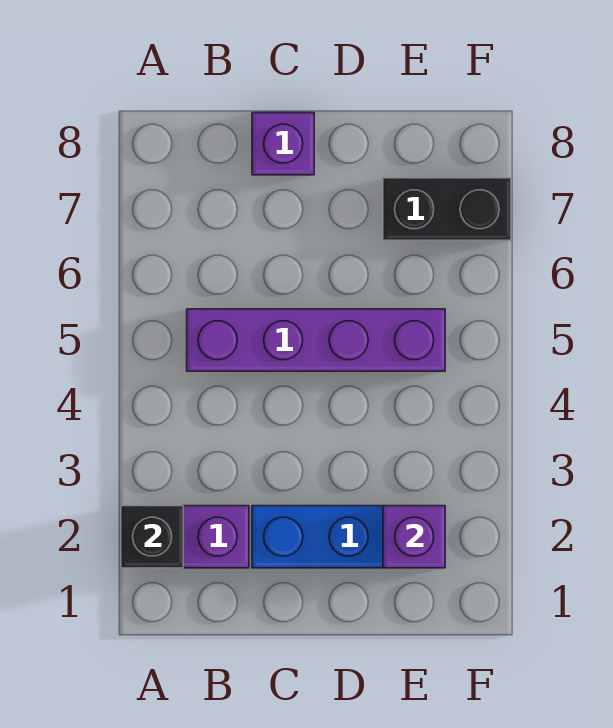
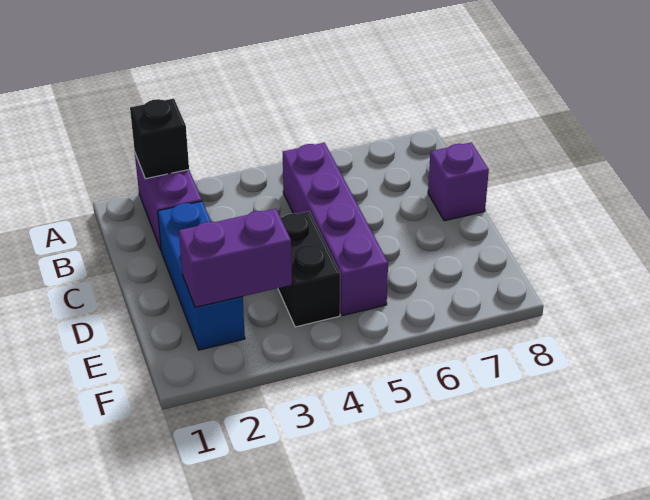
purple brick E2 level 2 -> purple brick E2:E3 level 2
black brick E7:F7 level 1 -> black brick D4:E4 level 1

